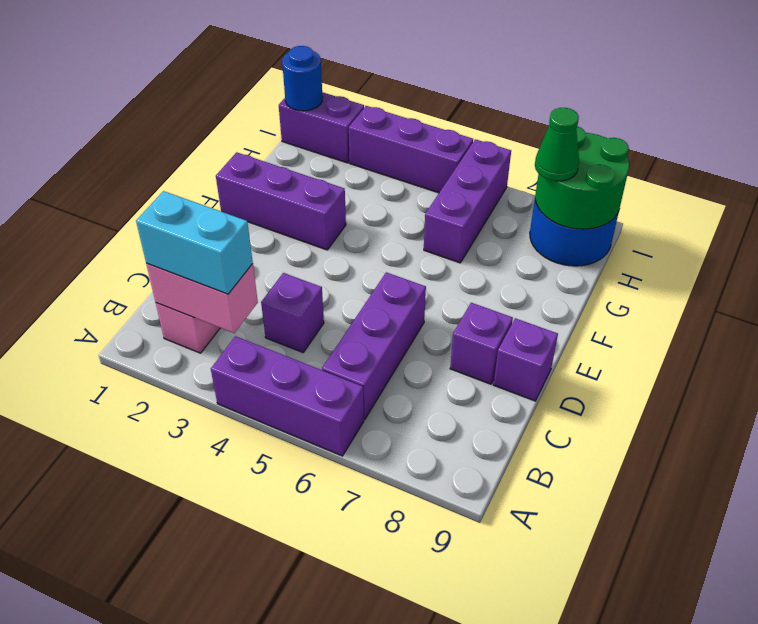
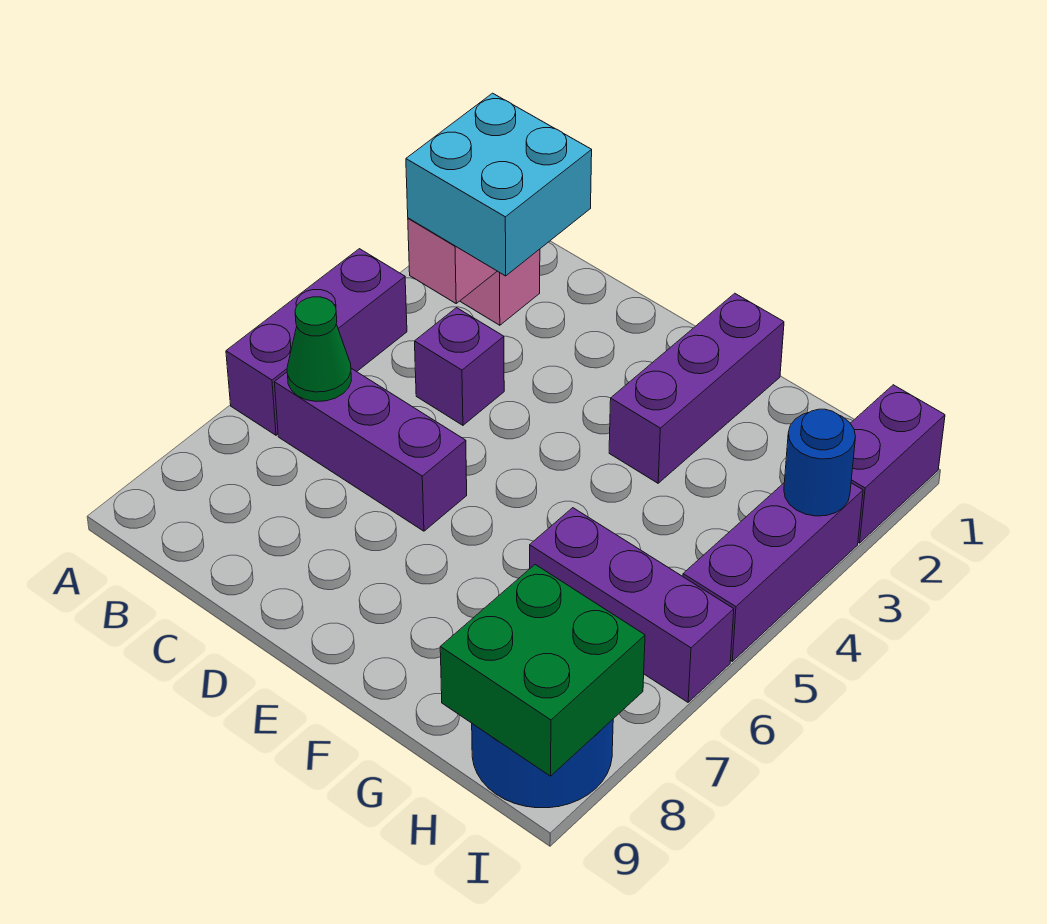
cyan brick B2:B3 level 3 -> cyan brick B2:C3 level 3
purple brick D8 level 1 -> none
purple brick D9 level 1 -> none
green round brick H8:I9 level 2 -> green brick H8:I9 level 2
green cone H8 level 3 -> green cone B6 level 2
blue round brick I1 level 2 -> blue round brick I3 level 2

